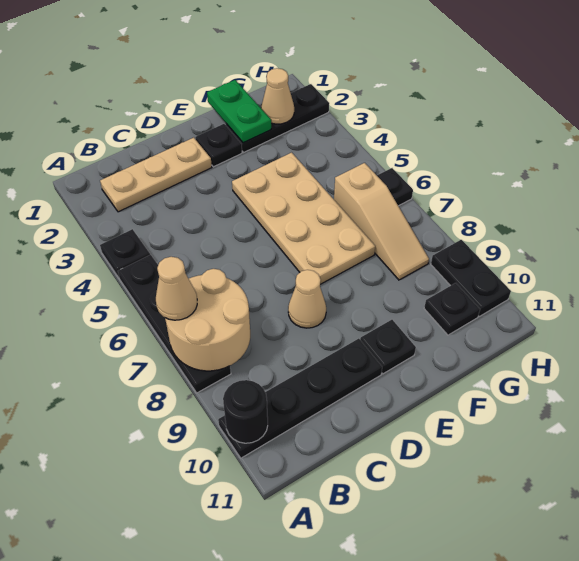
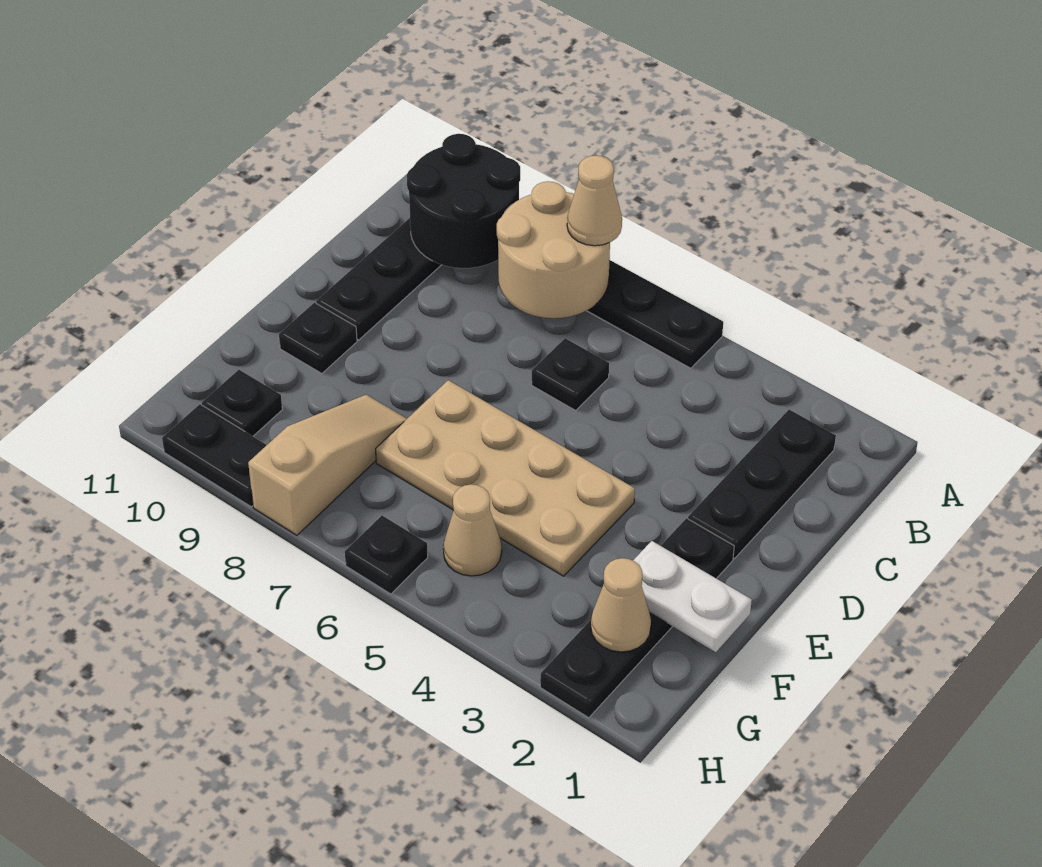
black plate A4 level 1 -> black plate C6 level 1
black round brick A10 level 2 -> black round brick A9:B10 level 2
tan plate B2:D2 level 1 -> black plate B2:D2 level 1
tan cone D8 level 1 -> tan cone G5 level 1
green plate F1:F2 level 2 -> white plate F1:F2 level 2
tan slope G6:G8 level 1 top 6 -> tan slope F8:H8 level 1 top H

